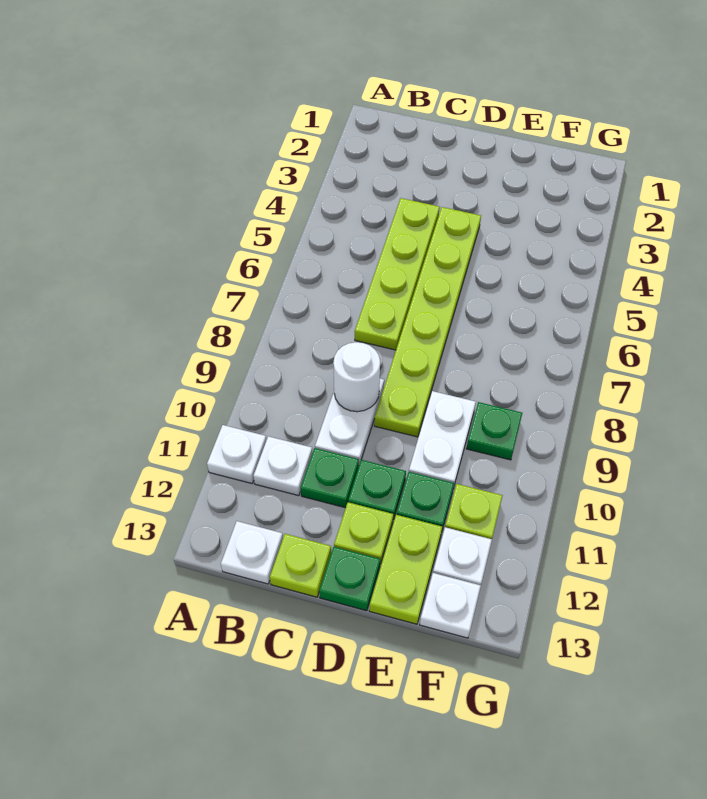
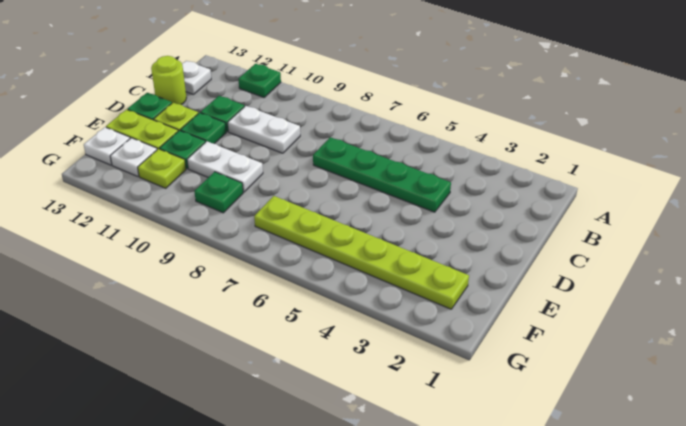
white plate A11 level 1 -> green plate A11 level 1
white plate B11 level 1 -> none
lime plate C4:C7 level 1 -> green plate C4:C7 level 1
white round brick C9 level 2 -> none
lime plate C13 level 1 -> lime round brick C13 level 1
lime plate D4:D9 level 1 -> lime plate F2:F7 level 1

